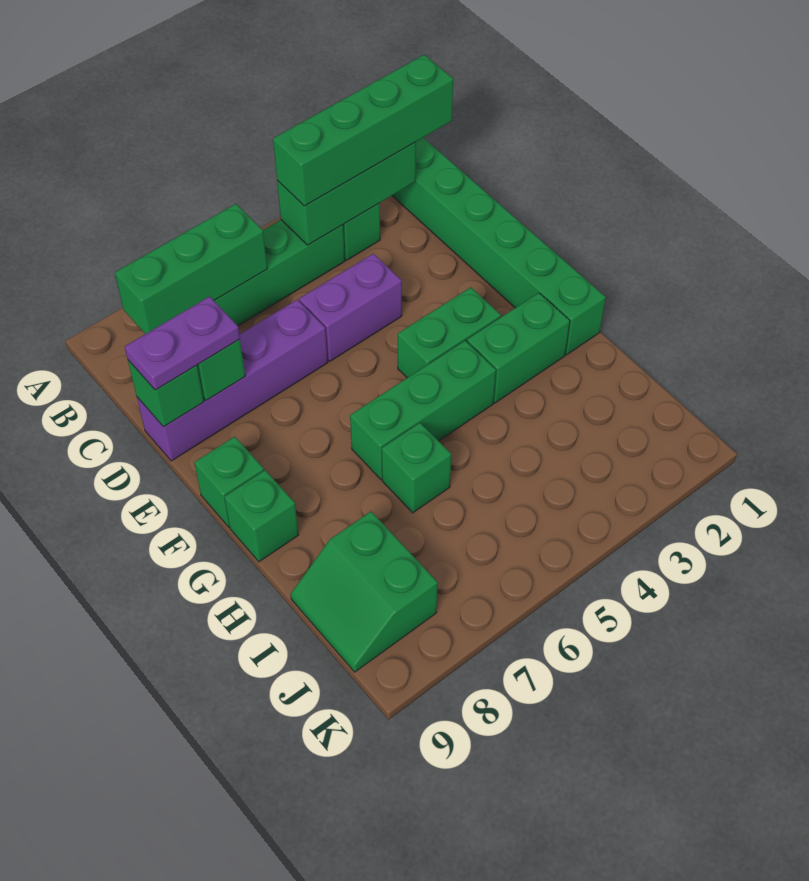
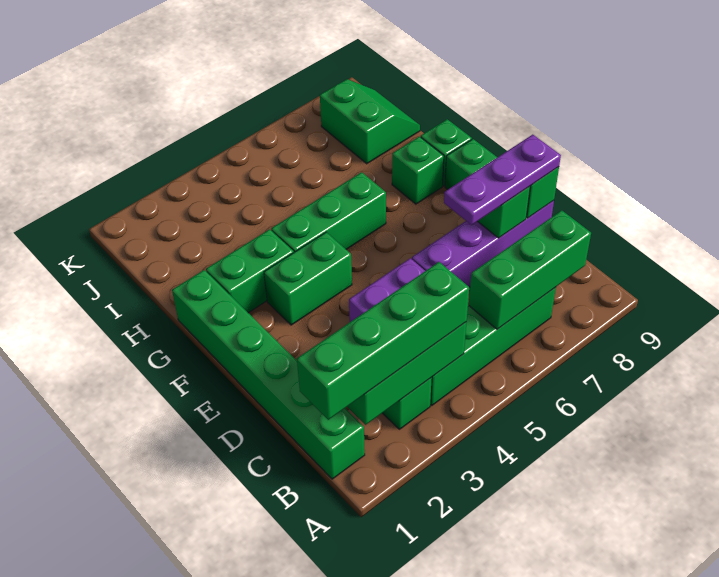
purple plate D8:D9 level 3 -> purple plate D7:D9 level 3
green brick H6 level 1 -> green brick G8 level 1

